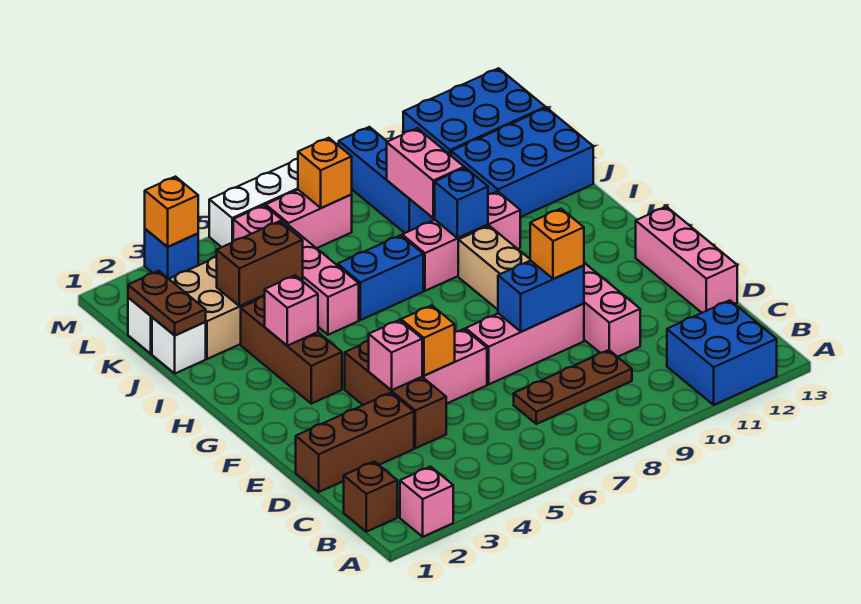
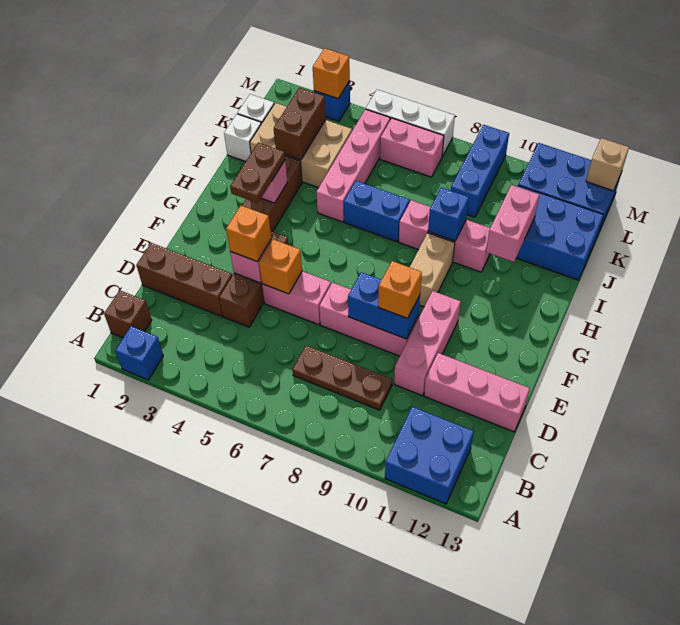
pink brick A2 level 1 -> blue brick A2 level 1
pink brick D13:F13 level 1 -> pink brick D11:D13 level 1
brown plate J1:K1 level 2 -> brown plate G3:H3 level 3
brown brick J3:J4 level 2 -> brown brick J3:K3 level 2
pink brick J9:K9 level 2 -> pink brick I11:J11 level 2
orange brick L7 level 2 -> orange brick E4 level 3
none -> tan brick M13 level 2

